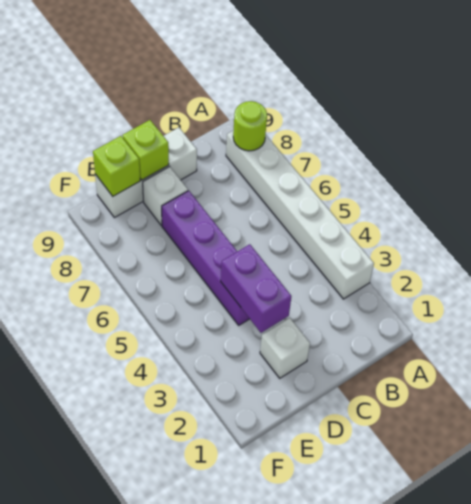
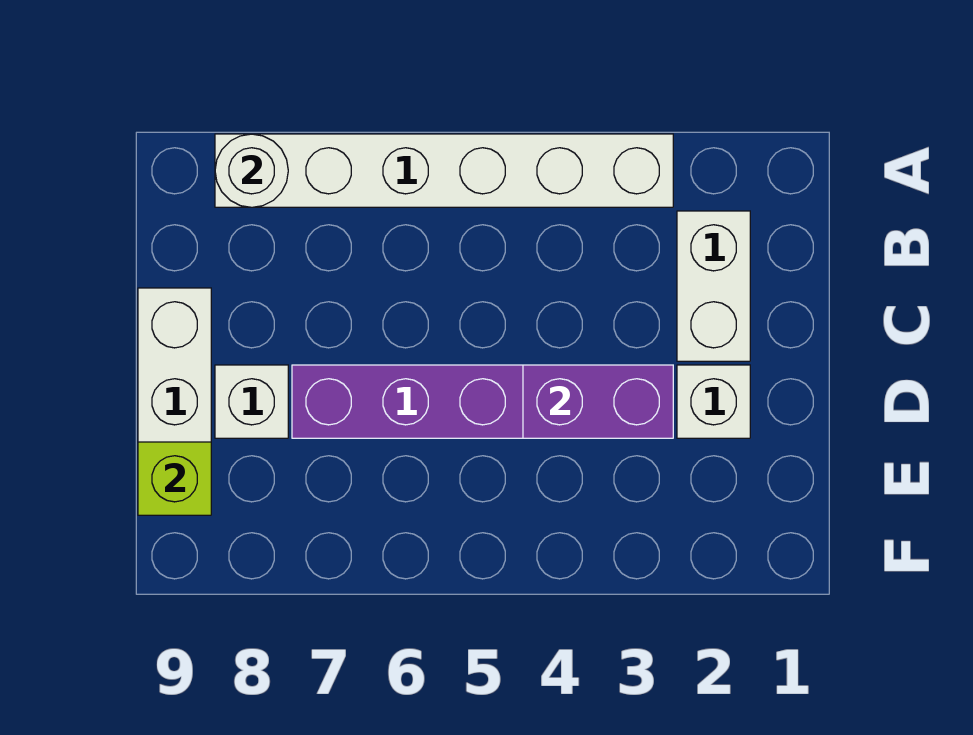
lime round brick A8 level 2 -> white round brick A8 level 2
none -> white brick B2:C2 level 1
lime brick D9 level 2 -> none

